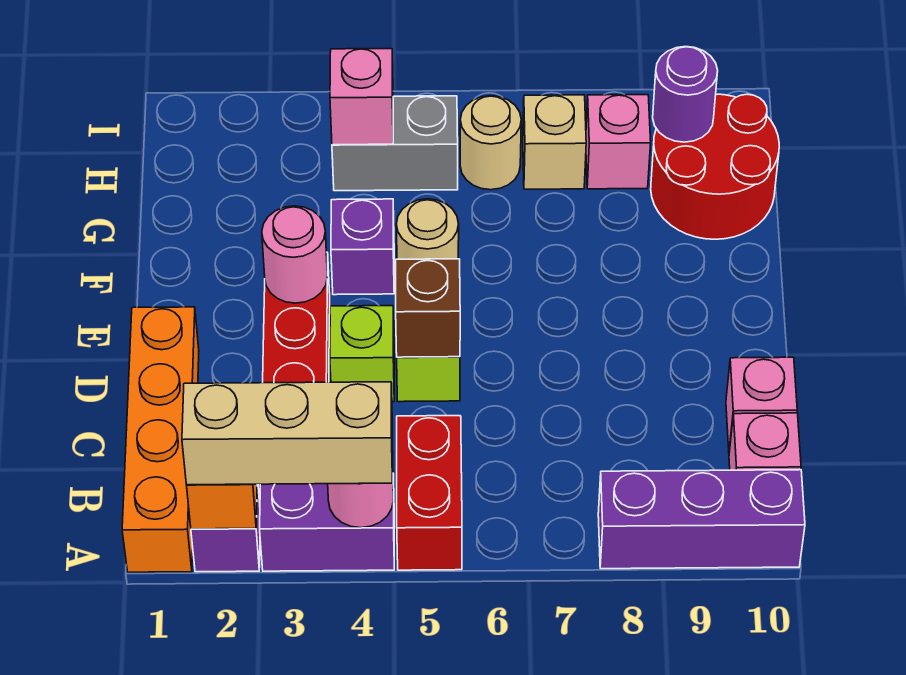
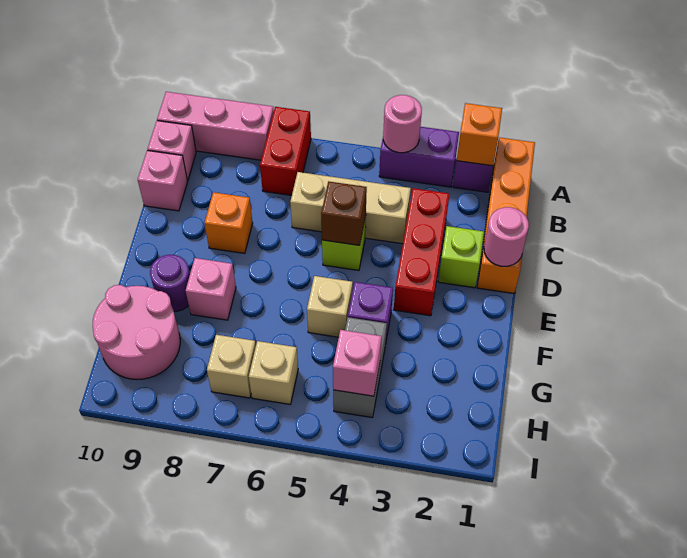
tan brick A2:A4 level 3 -> tan brick C4:C6 level 1
red brick A5:B5 level 1 -> red brick A7:B7 level 1
purple brick A8:A10 level 1 -> pink brick A8:A10 level 1
lime brick D4 level 1 -> lime brick D2 level 1
none -> orange brick D8 level 1
pink round brick E3 level 2 -> pink round brick D1 level 2
tan round brick F5 level 1 -> tan brick F5 level 1
red round brick G9:H10 level 1 -> pink round brick G9:H10 level 1
grey brick H4:H5 level 1 -> grey brick G4:H4 level 1
tan round brick H6 level 1 -> tan brick H6 level 1
pink brick H8 level 1 -> pink brick F8 level 1
purple round brick H9 level 2 -> purple round brick F9 level 1

